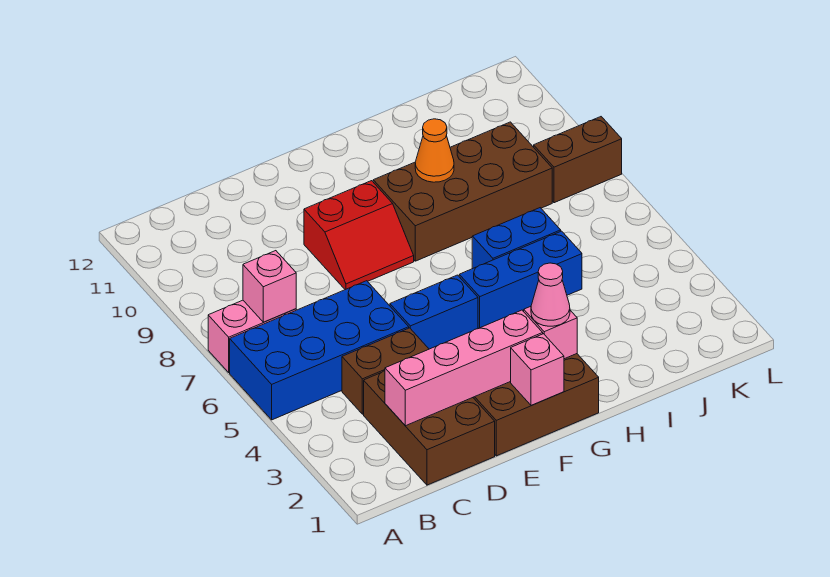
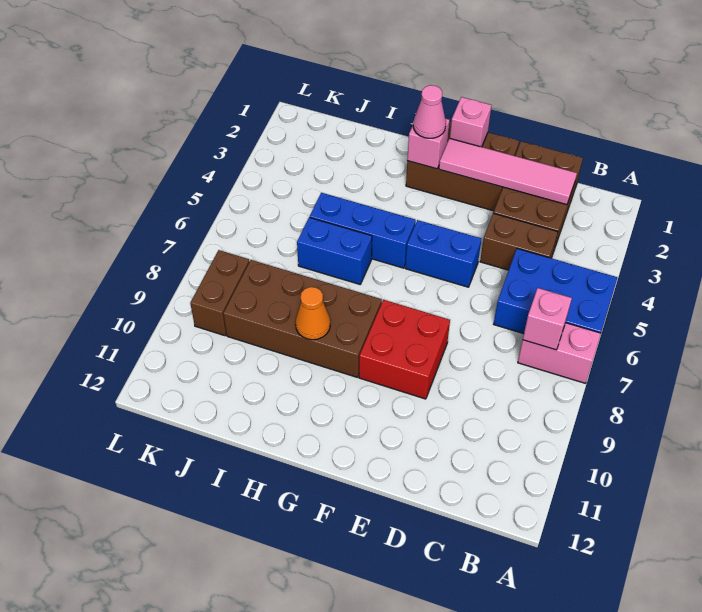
blue brick A5:D6 level 1 -> blue brick A5:C6 level 1
pink brick C2:F2 level 2 -> pink tile C2:F2 level 2
red slope E8:F9 level 1 top 9 -> red brick E8:F9 level 1
brown brick K8:L8 level 1 -> brown brick K8:K9 level 1

